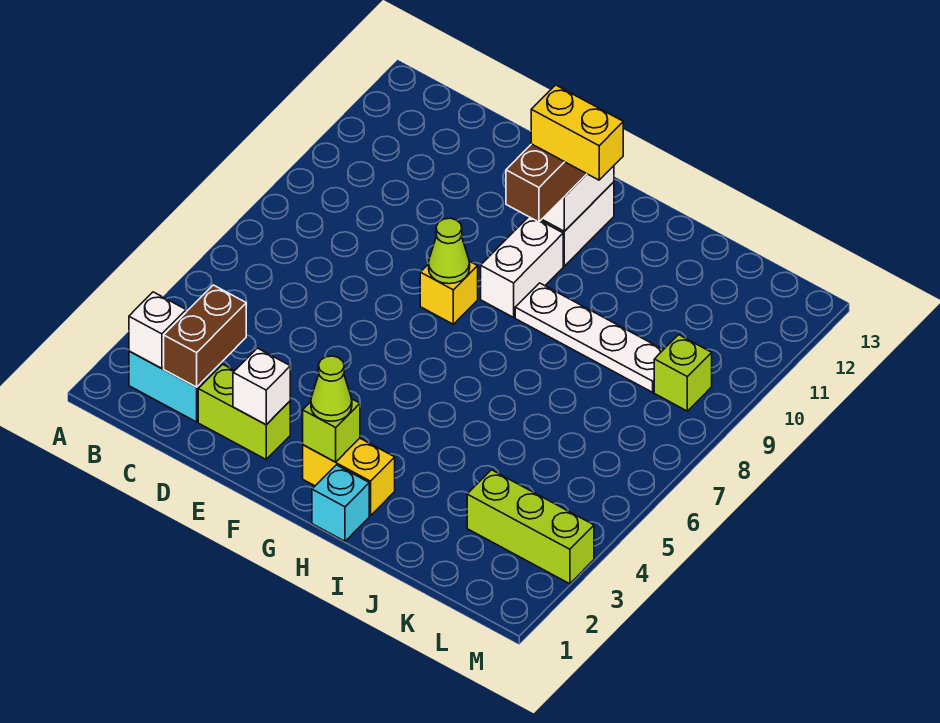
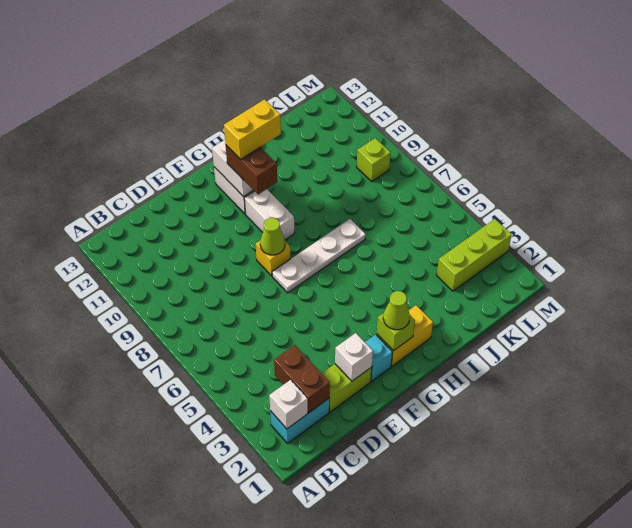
cyan brick H1 level 1 -> cyan brick F2 level 1
white plate H9:K9 level 1 -> white plate F7:I7 level 1

